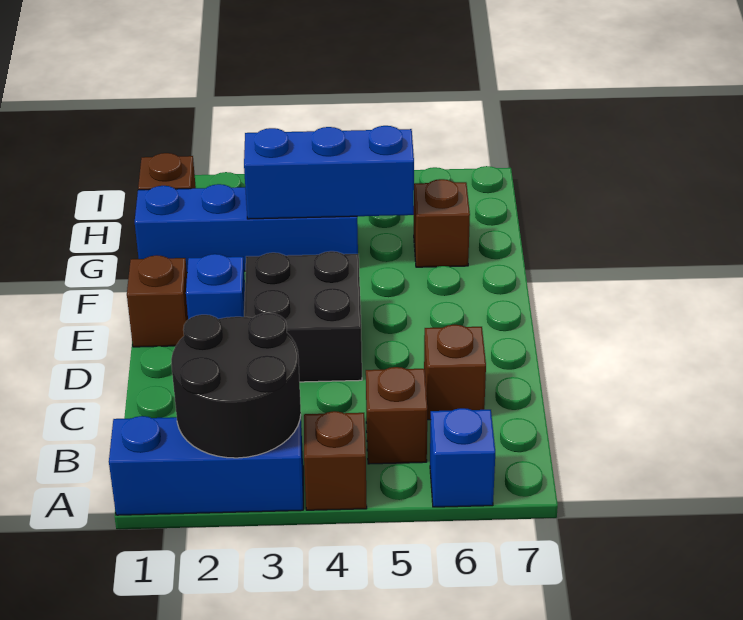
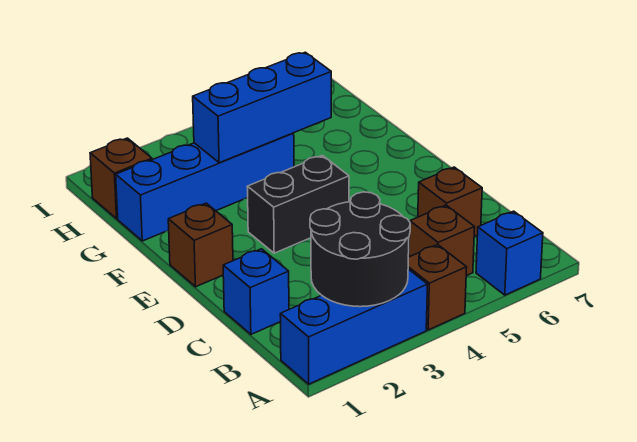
black brick D3:E4 level 1 -> black brick E3:E4 level 1
blue brick E2 level 1 -> blue brick C1 level 1
brown brick G6 level 1 -> none

